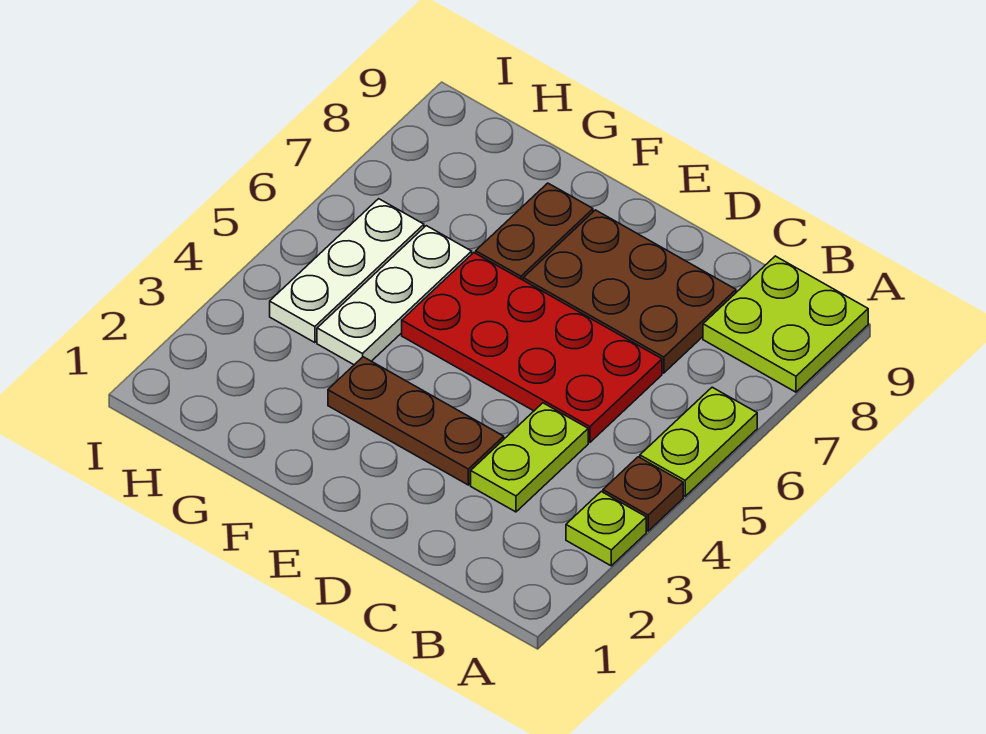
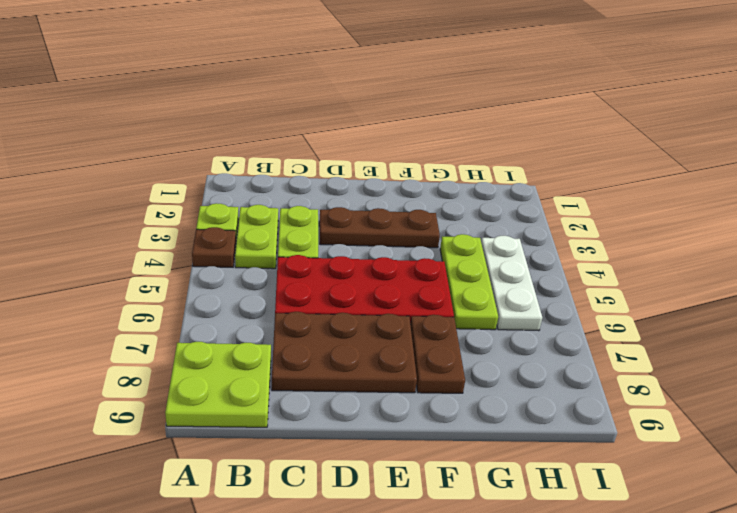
lime plate A5:A6 level 1 -> lime plate B3:B4 level 1
white plate G4:G6 level 1 -> lime plate G4:G6 level 1

